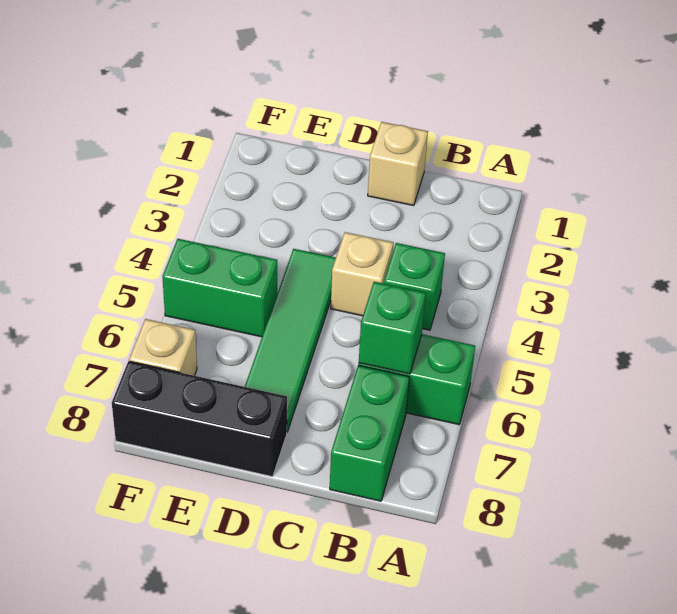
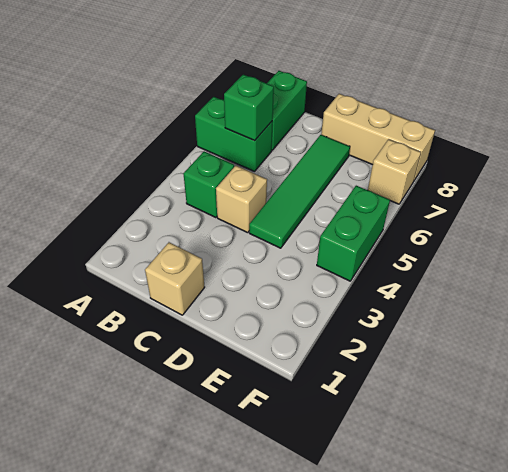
black brick D8:F8 level 1 -> tan brick D8:F8 level 1
green brick E5:F5 level 1 -> green brick F4:F5 level 1

